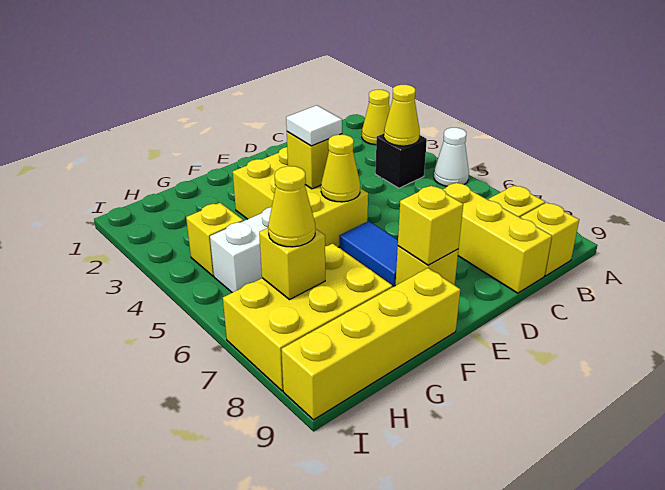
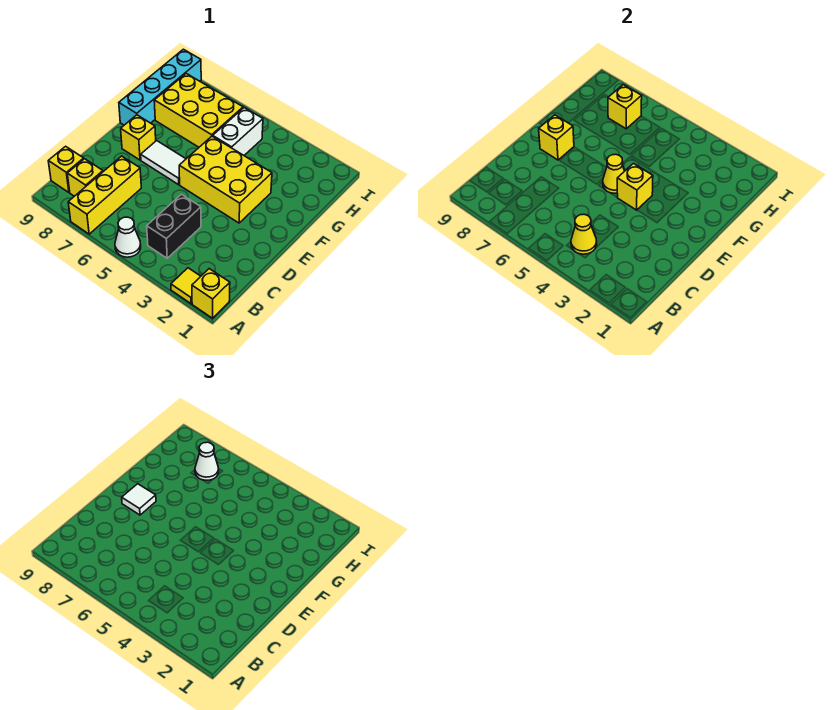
yellow cone A2 level 1 -> yellow tile A2 level 1
black brick B4 level 1 -> black brick B4:C4 level 1
yellow brick C7:C9 level 1 -> yellow brick A7:C7 level 1
white tile E4 level 3 -> white tile E8 level 3
blue tile E6:E7 level 1 -> white tile E6:E7 level 1
yellow brick F9:I9 level 1 -> cyan brick F9:I9 level 1
yellow brick G7:I8 level 1 -> yellow brick G6:H8 level 1
yellow brick H4 level 1 -> yellow brick A1 level 1
yellow cone H7 level 3 -> white cone H7 level 3

